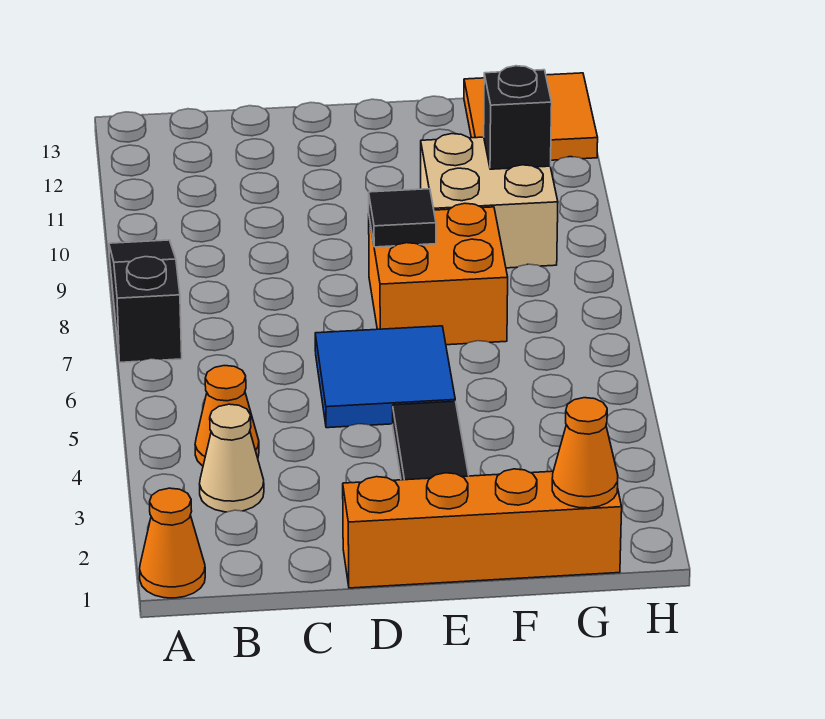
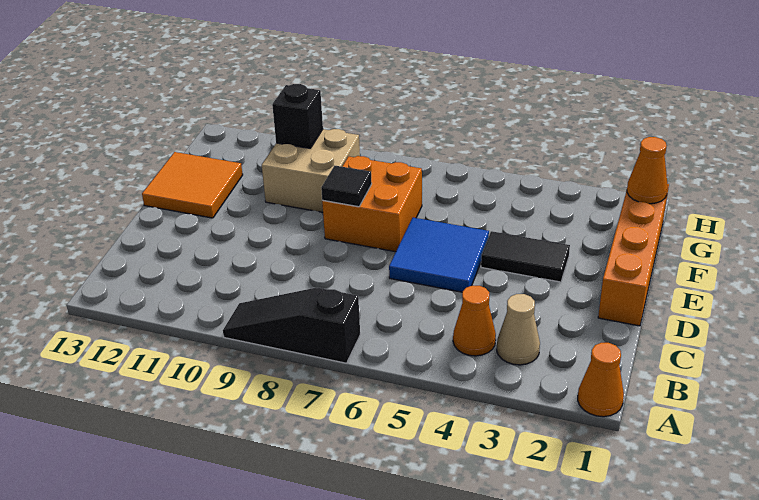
orange tile G12:H13 level 1 -> orange tile E12:F13 level 1

